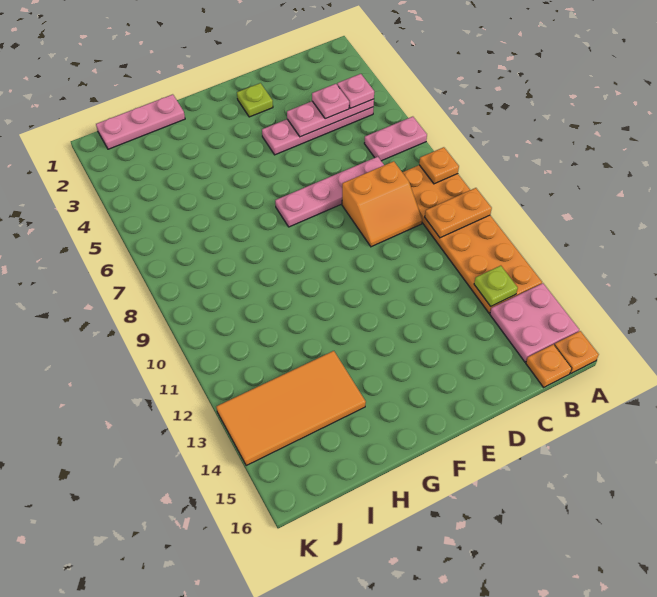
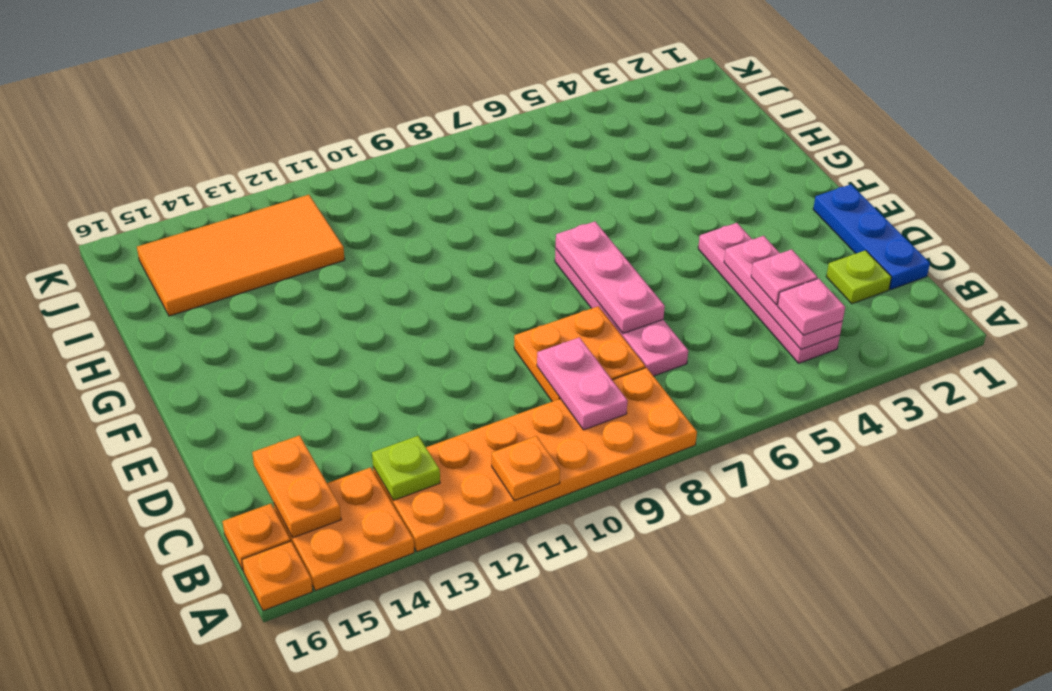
pink plate A6:B6 level 1 -> pink plate B9:C9 level 2
orange plate A8 level 2 -> orange plate A11 level 2
orange plate A10:B10 level 2 -> orange plate B15:C15 level 2
pink plate A14:B15 level 1 -> orange plate A14:B15 level 1
none -> blue plate C1:E1 level 1
orange slope C8:D9 level 1 top 8 -> orange plate C8:D9 level 1
lime plate E2 level 1 -> lime plate C2 level 1
pink plate H1:J1 level 1 -> pink plate D7:F7 level 2
orange tile H13:K14 level 1 -> orange tile I12:J15 level 1

